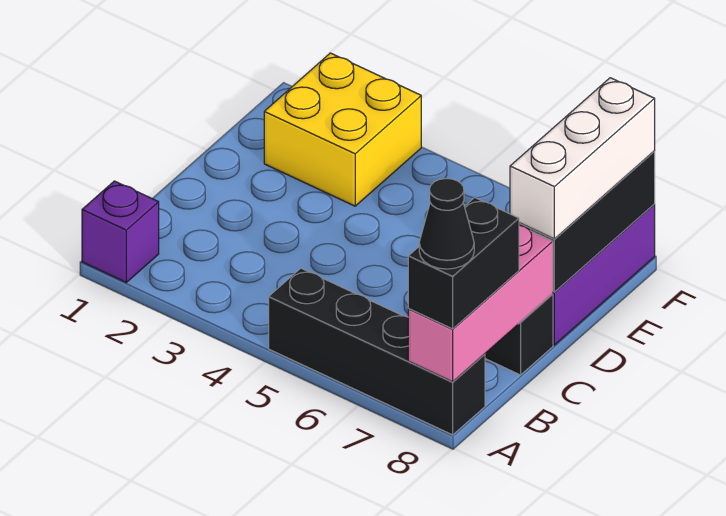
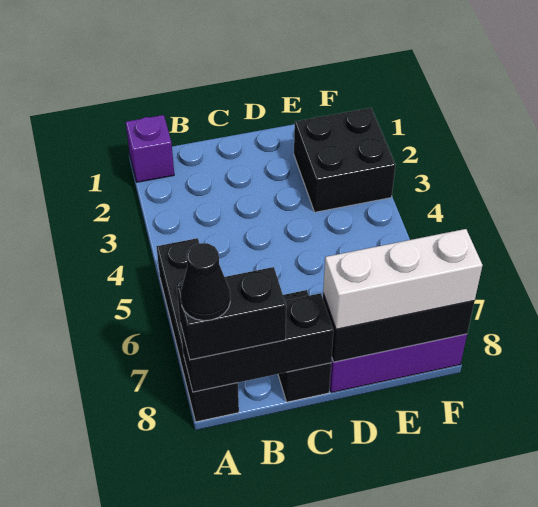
pink brick A8:C8 level 2 -> black brick A8:C8 level 2
yellow brick E2:F3 level 1 -> black brick E2:F3 level 1

